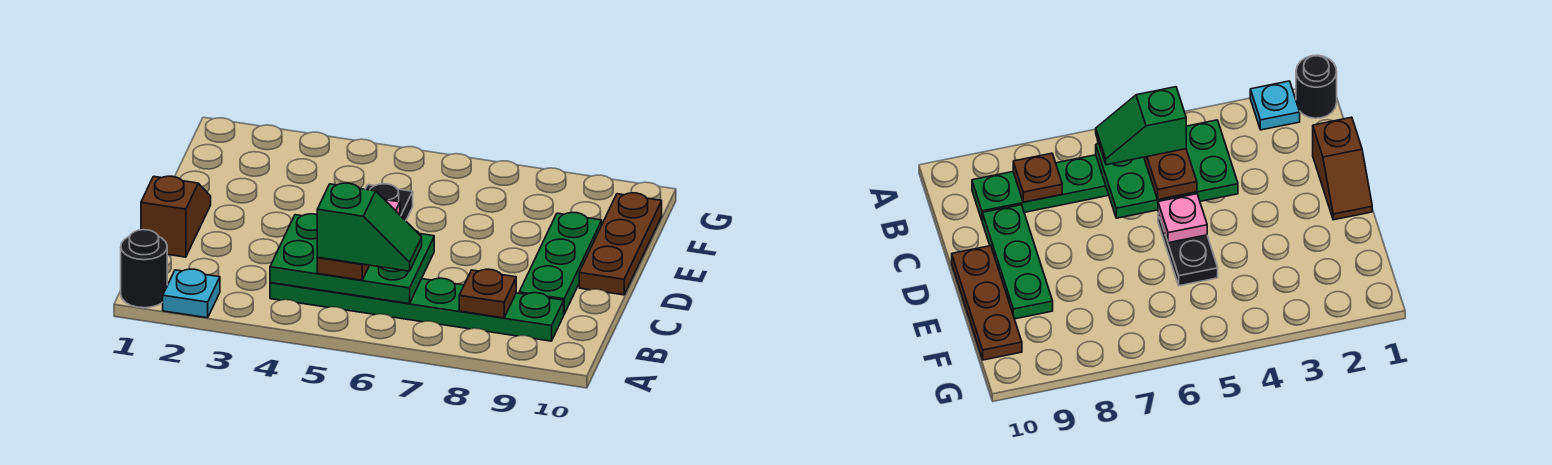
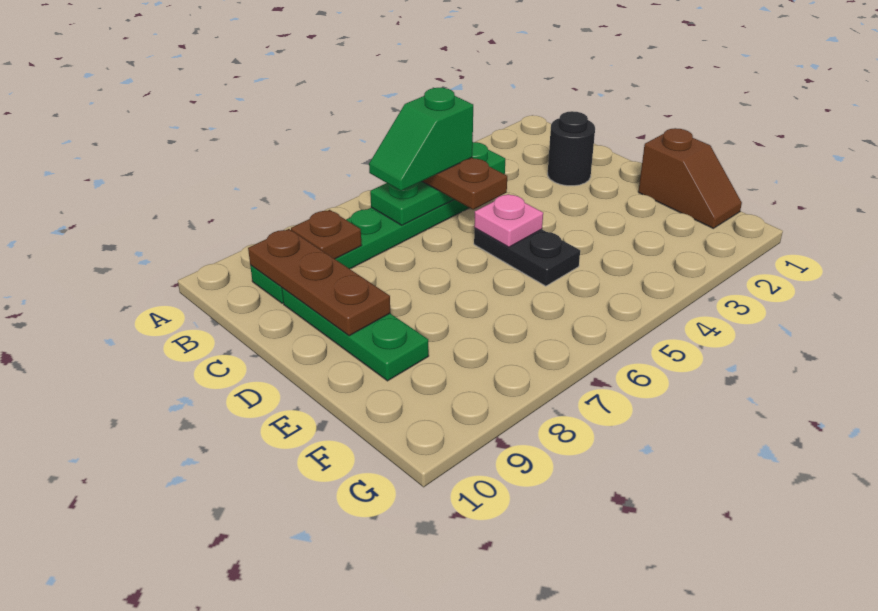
black round brick A1 level 1 -> black round brick C2 level 1
cyan plate A2 level 1 -> none
green plate B4:C6 level 2 -> green plate B4:B6 level 2
brown slope C1:D1 level 1 top C -> brown slope E1:F1 level 1 top E
brown plate D10:F10 level 1 -> brown plate B9:D9 level 2

